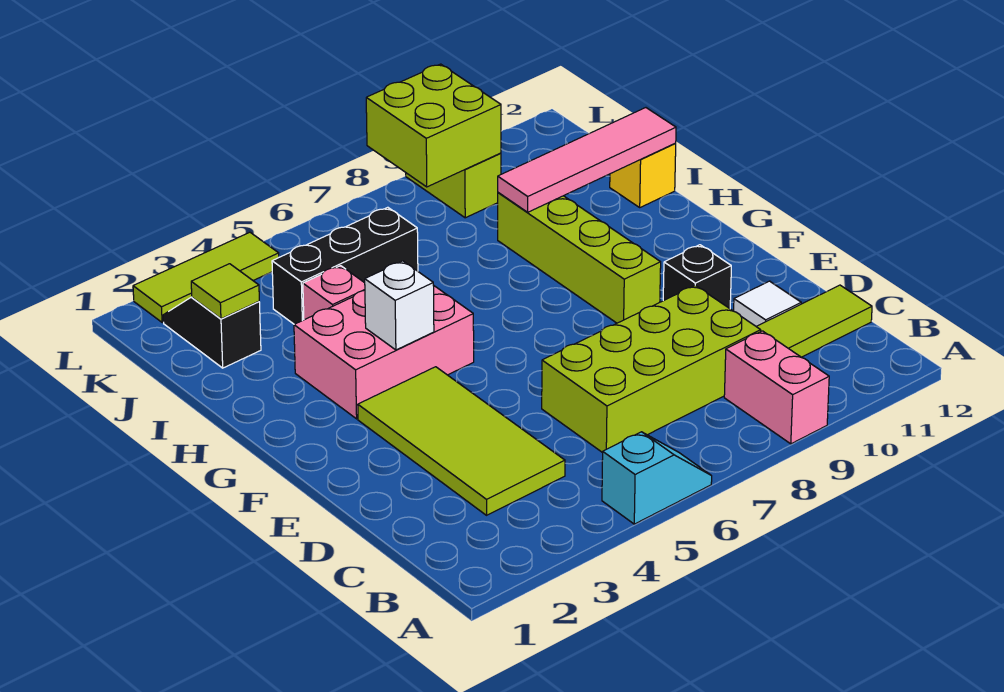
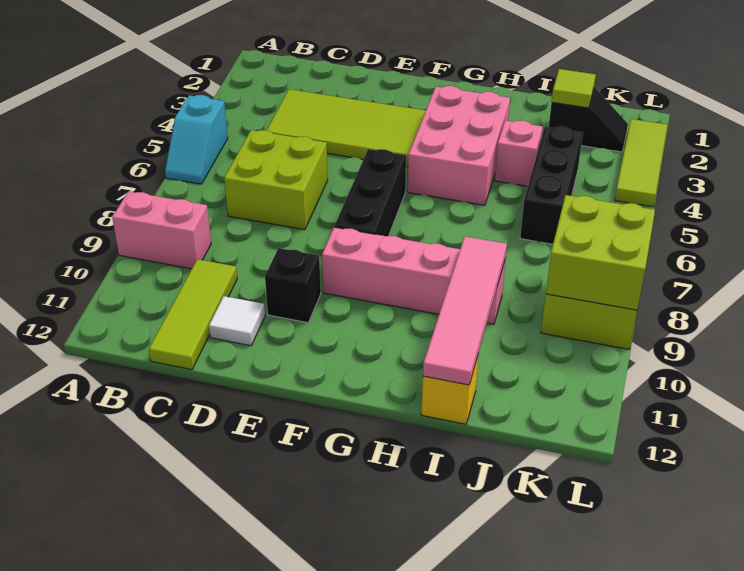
lime brick C6:D9 level 1 -> lime brick C6:D7 level 1
none -> black brick F6:F8 level 1
lime brick F9:I9 level 1 -> pink brick F9:I9 level 1
white brick G4 level 2 -> none

